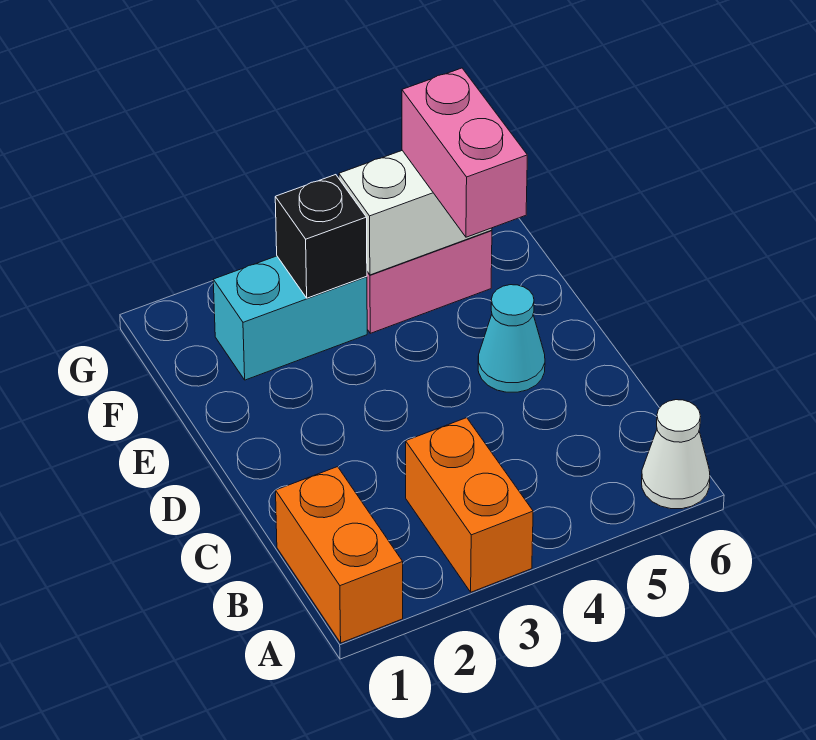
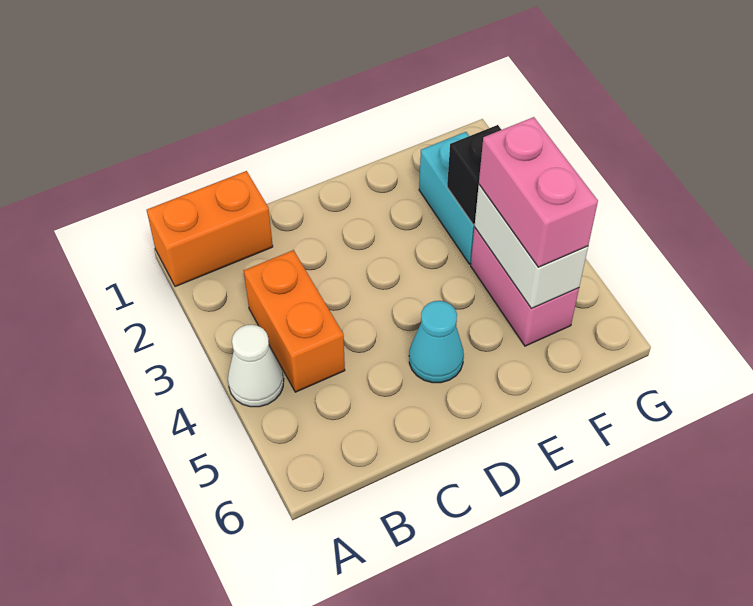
orange brick A3:B3 level 1 -> orange brick B3:B4 level 1
white cone A6 level 1 -> white cone A4 level 1
pink brick E5:F5 level 3 -> pink brick F4:F5 level 3

